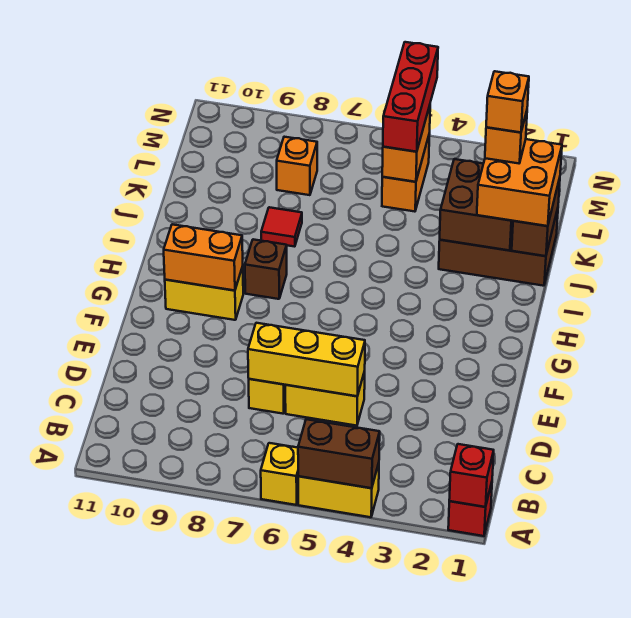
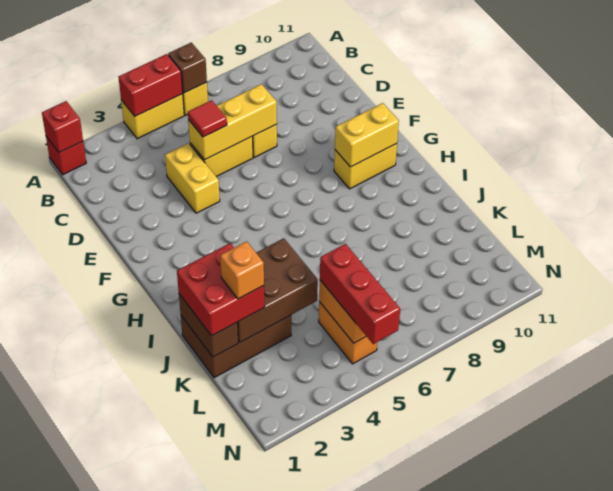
brown brick A4:A5 level 2 -> red brick A4:A5 level 2
none -> yellow brick D4:E4 level 1
orange brick G9:G10 level 2 -> yellow brick G9:G10 level 2
brown brick H8 level 1 -> brown brick A6 level 2
orange brick J1:K2 level 3 -> red brick J1:K2 level 3
brown brick J2:K3 level 2 -> brown brick J2:K4 level 2
red tile J8 level 1 -> red tile D5 level 3
orange brick K2 level 5 -> none
orange brick L8 level 1 -> none

